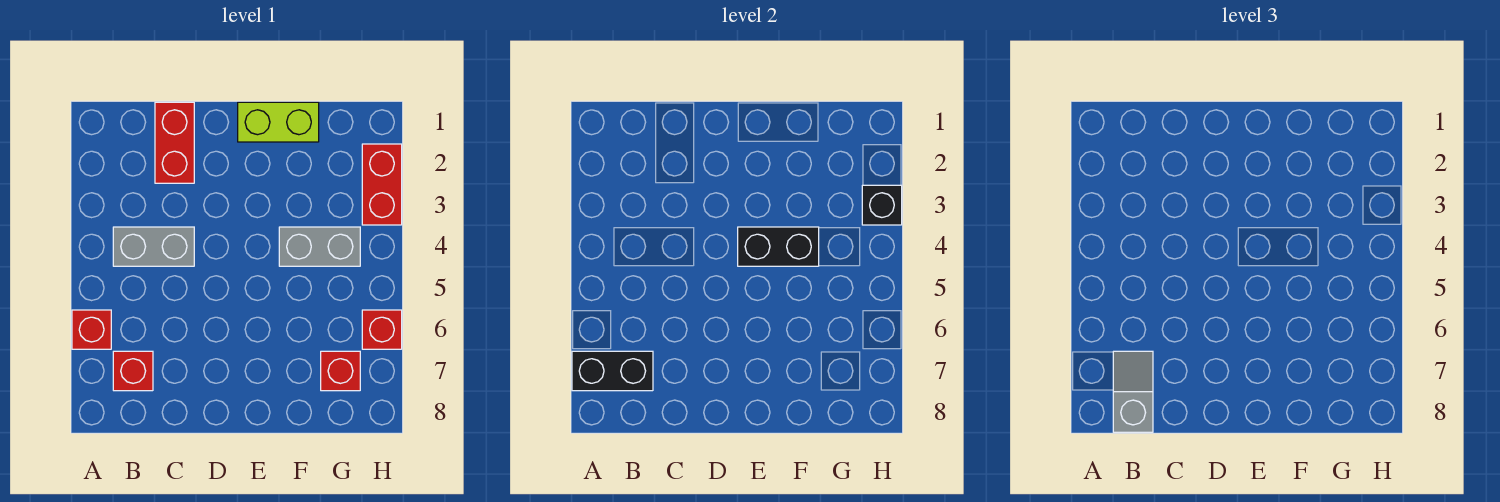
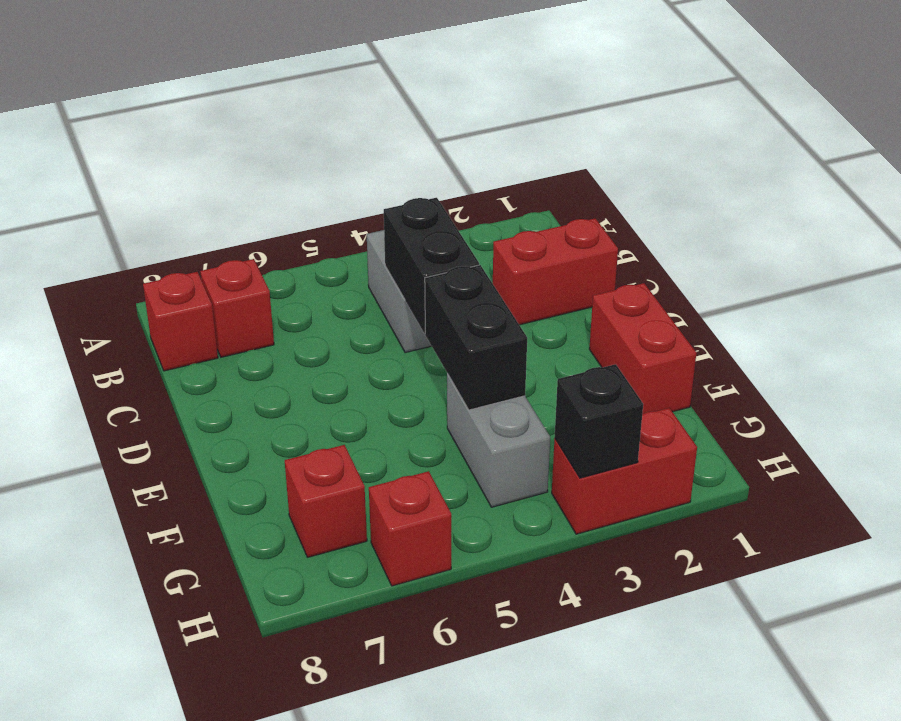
red brick A6 level 1 -> red brick B8 level 1
black brick A7:B7 level 2 -> black brick C4:D4 level 2
grey slope B7:B8 level 3 top 8 -> none
lime brick E1:F1 level 1 -> red brick E1:F1 level 1

